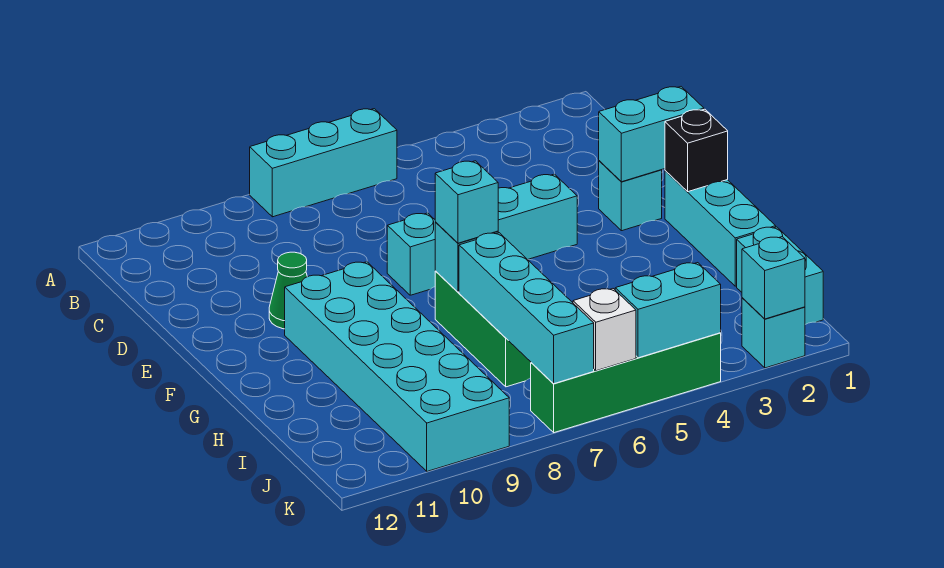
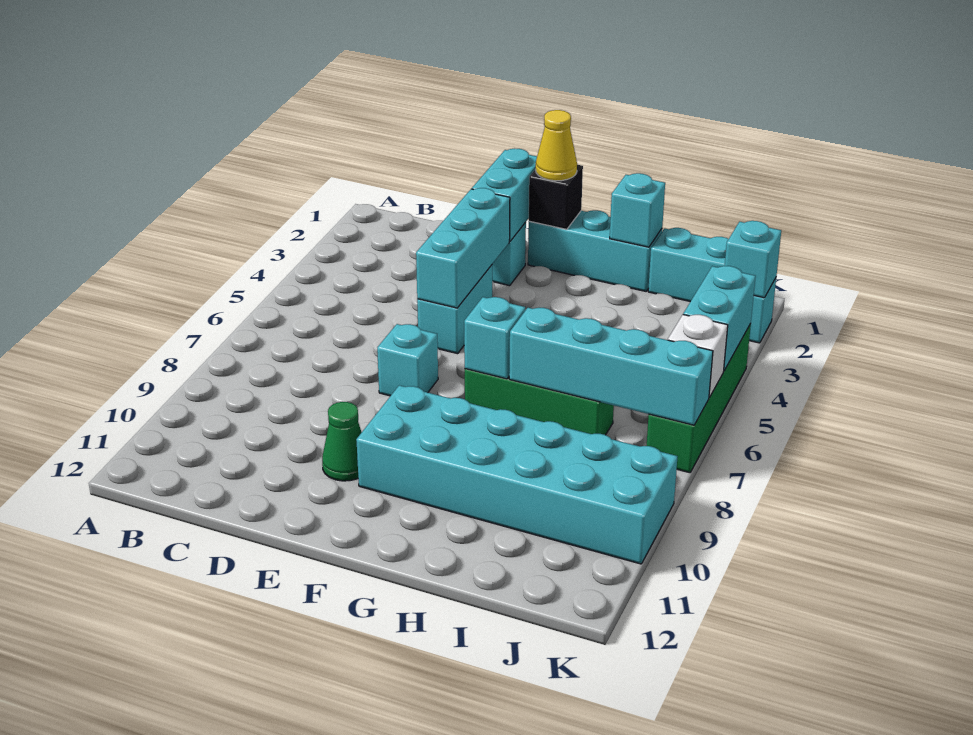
cyan brick A6:A8 level 1 -> cyan brick E3:E5 level 2
none -> yellow cone F1 level 3
cyan brick G7 level 3 -> cyan brick H1 level 2

